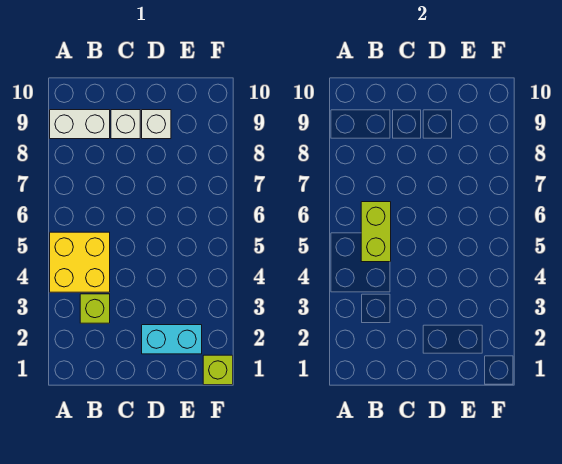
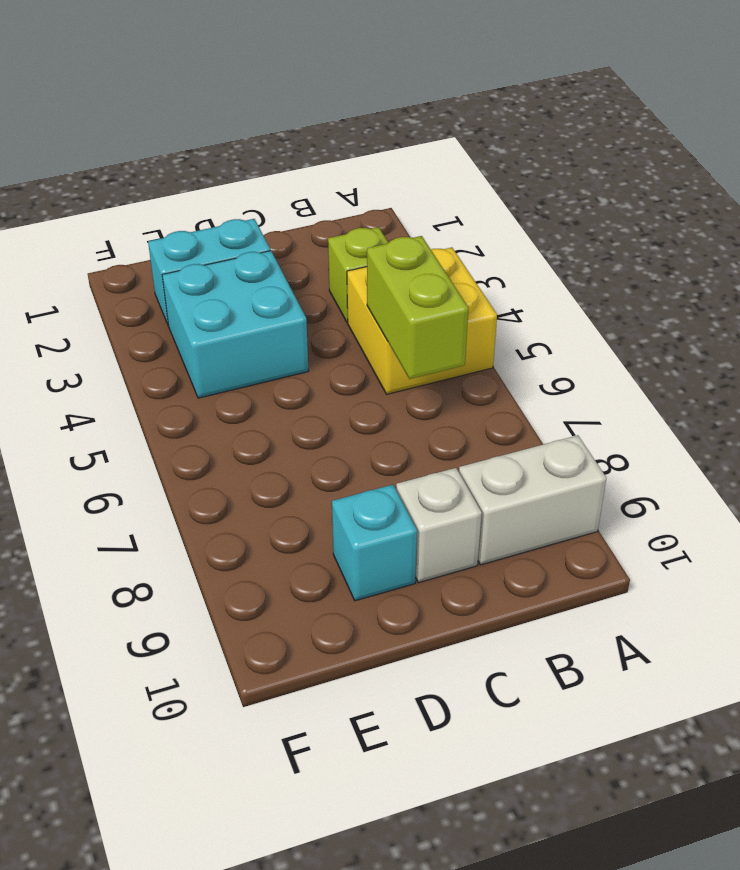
none -> cyan brick D3:E4 level 1
white brick D9 level 1 -> cyan brick D9 level 1
lime brick F1 level 1 -> none

